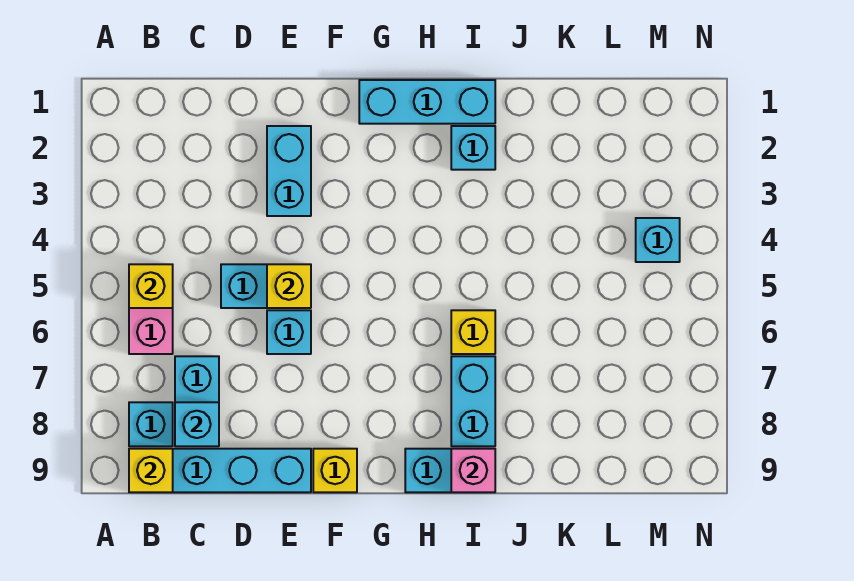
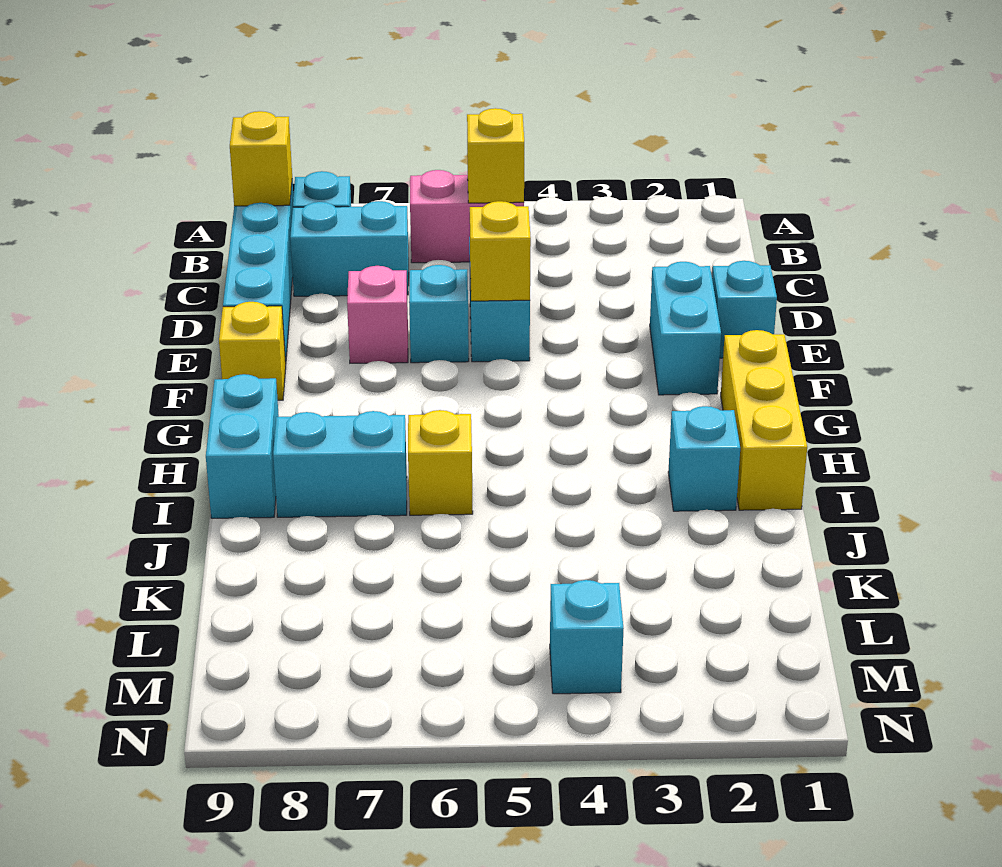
cyan brick C8 level 2 -> cyan brick E1 level 1
cyan brick E2:E3 level 1 -> cyan brick E2:F2 level 1
cyan brick G1:I1 level 1 -> yellow brick G1:I1 level 1
pink brick I9 level 2 -> pink brick E7 level 1

